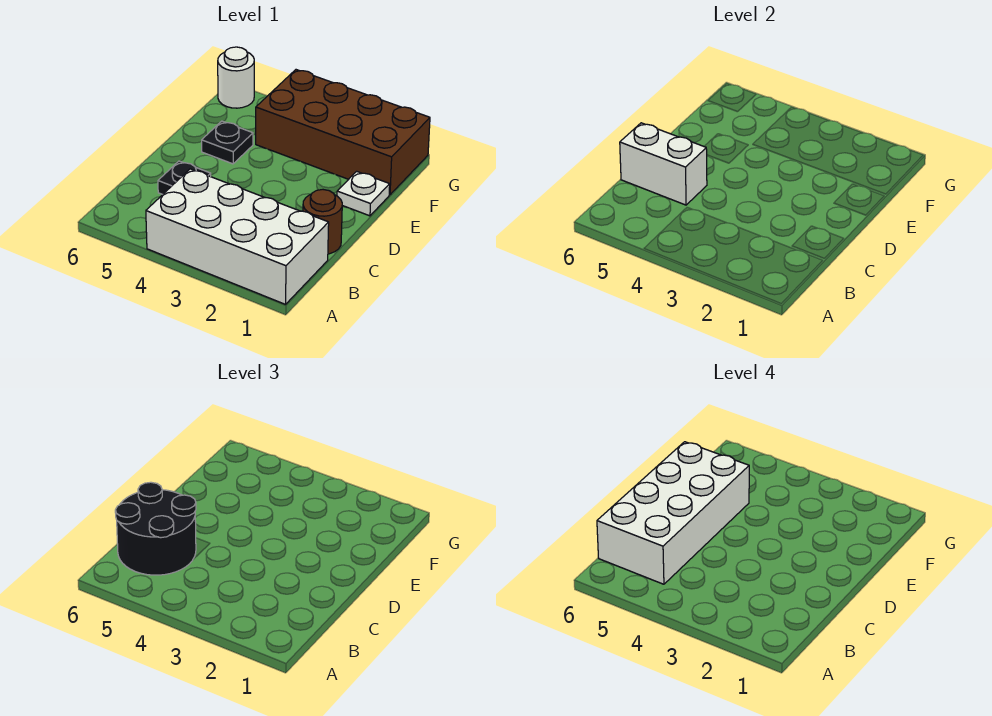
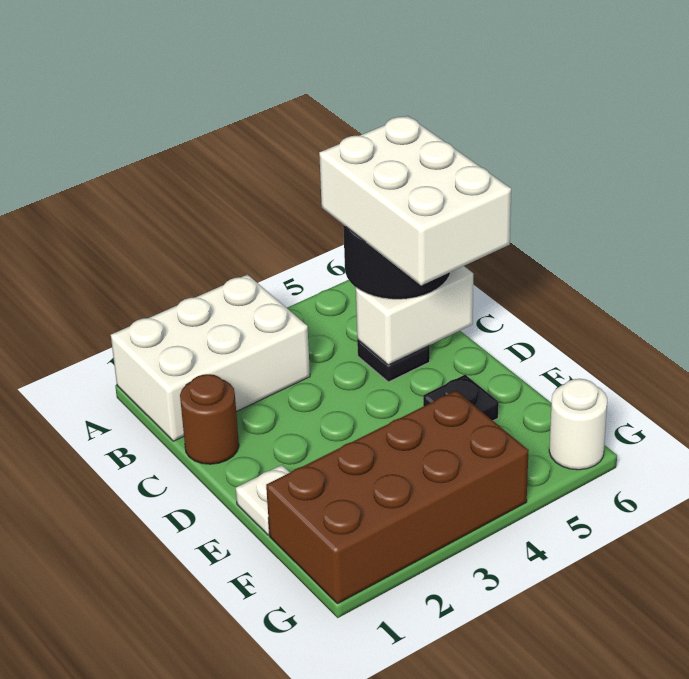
white brick A1:B4 level 1 -> white brick A1:B3 level 1
white brick B5:E6 level 4 -> white brick B5:D6 level 4

